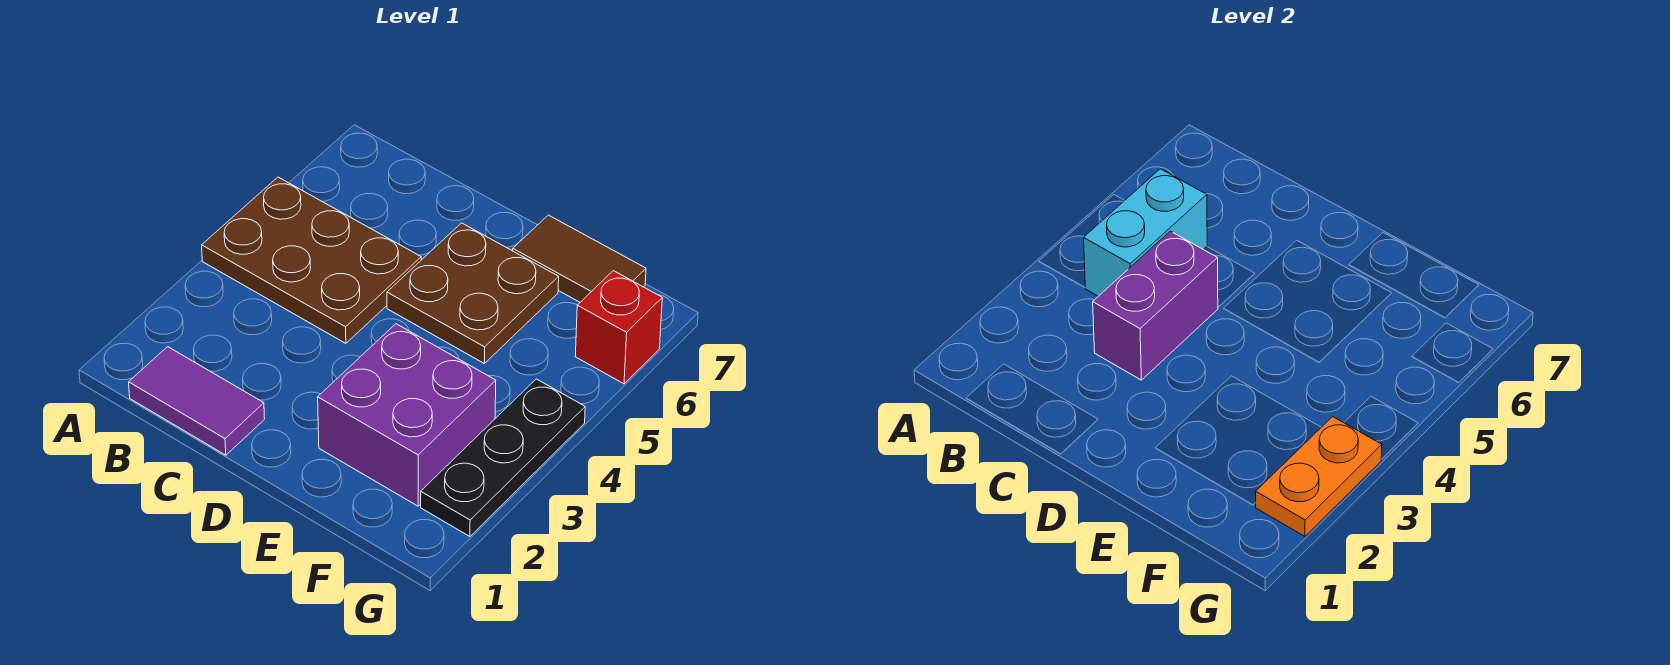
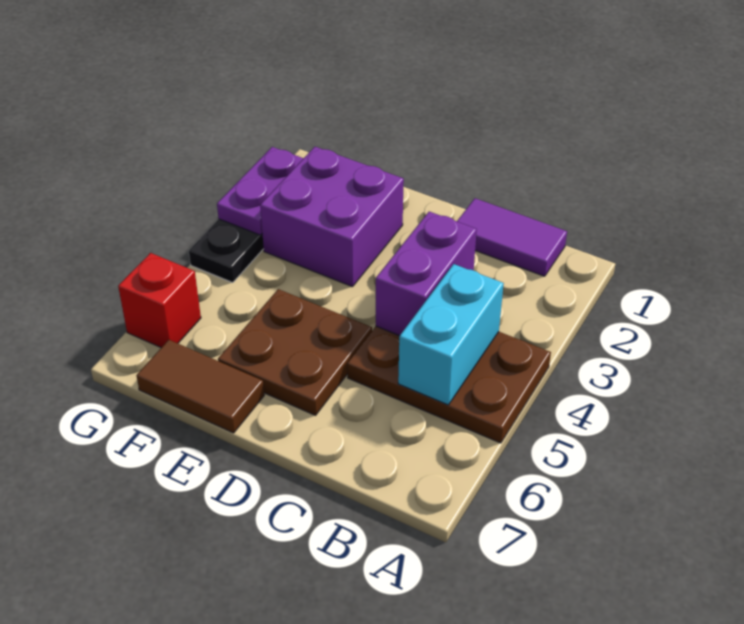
orange plate G2:G3 level 2 -> purple plate G2:G3 level 2

